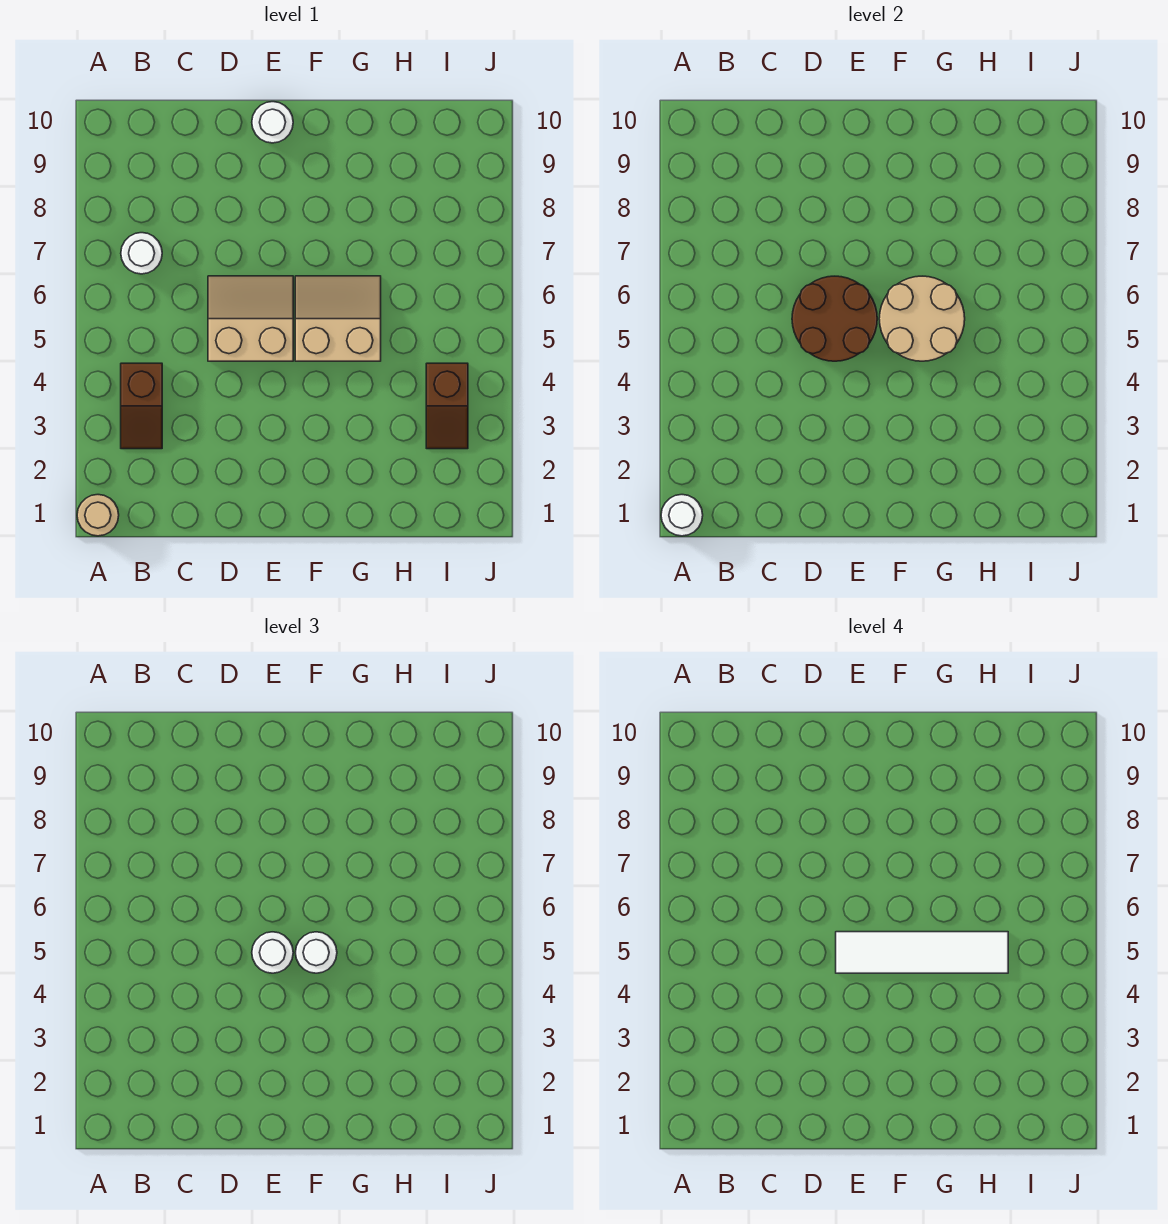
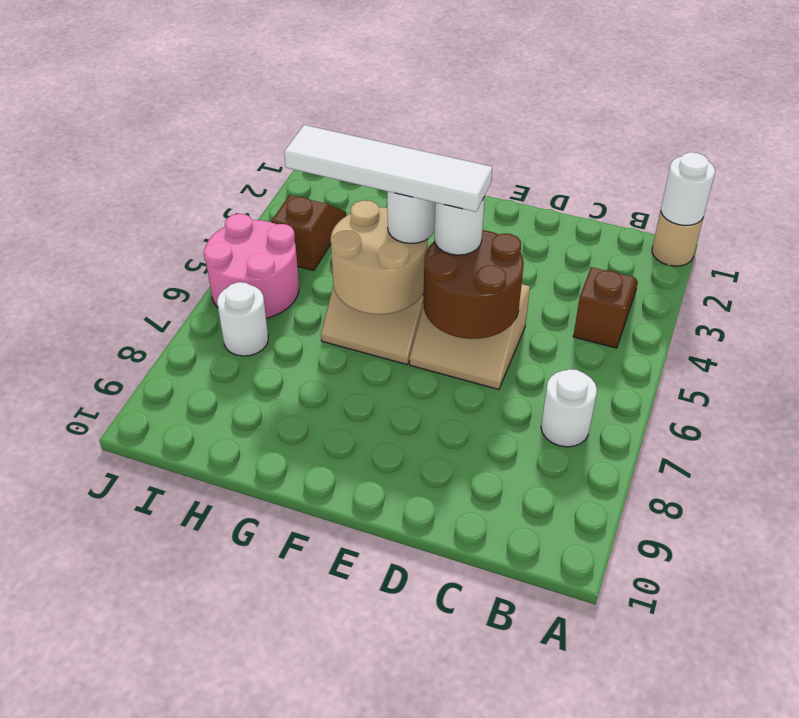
white round brick E10 level 1 -> white round brick I7 level 1
none -> pink round brick I5:J6 level 1

